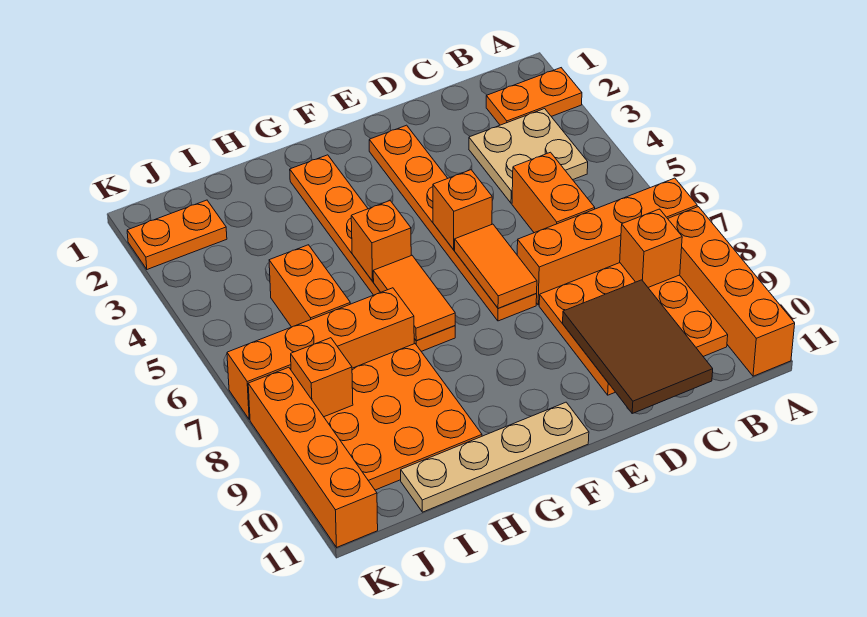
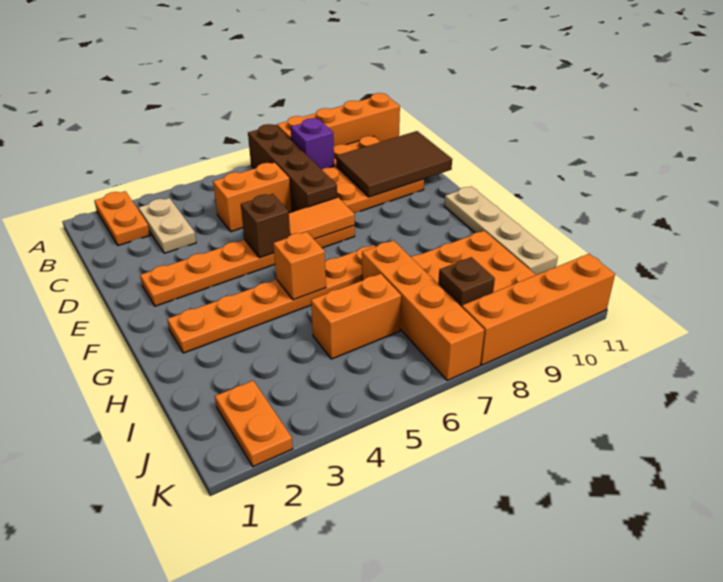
orange brick A7:D7 level 1 -> brown brick A7:D7 level 1
tan plate B3:C4 level 1 -> tan plate B3:C3 level 1
orange brick B8 level 2 -> purple brick B8 level 2
orange brick E5 level 2 -> brown brick E5 level 2
orange tile G6:G7 level 2 -> none
orange brick J8 level 2 -> brown brick J8 level 2

